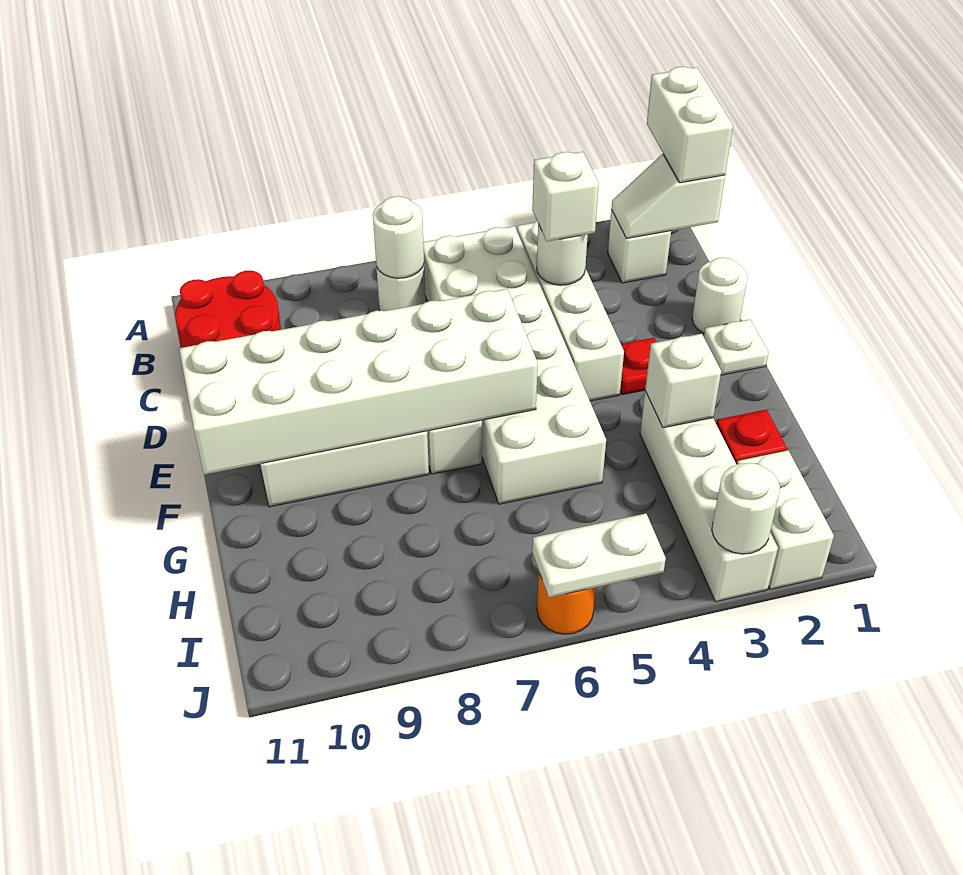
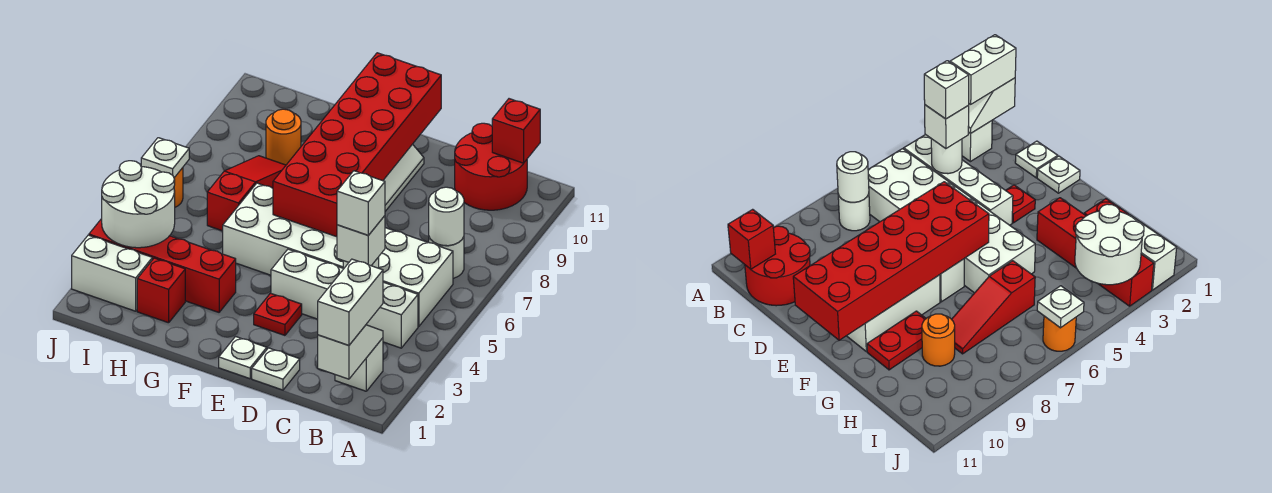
white brick A1:B1 level 3 -> white brick B1:B2 level 3
none -> red brick B11 level 2
white round brick D1 level 1 -> white plate D1 level 1
white brick E6:F11 level 2 -> red brick E6:F11 level 2
white brick G3:J3 level 1 -> red brick G3:J3 level 1
white brick G3 level 2 -> white brick C4 level 4
none -> red plate G9:G10 level 1
none -> red slope H6:H8 level 1 top 6
none -> orange round brick H9 level 1
white round brick J3 level 2 -> white round brick I3:J4 level 2
white plate J5:J6 level 2 -> white plate J6 level 2

